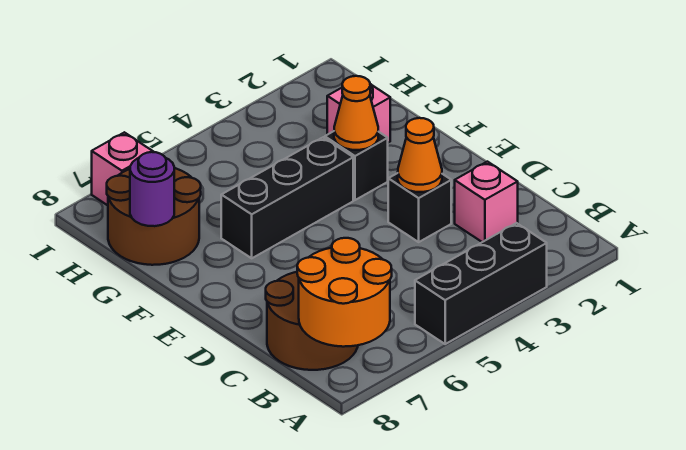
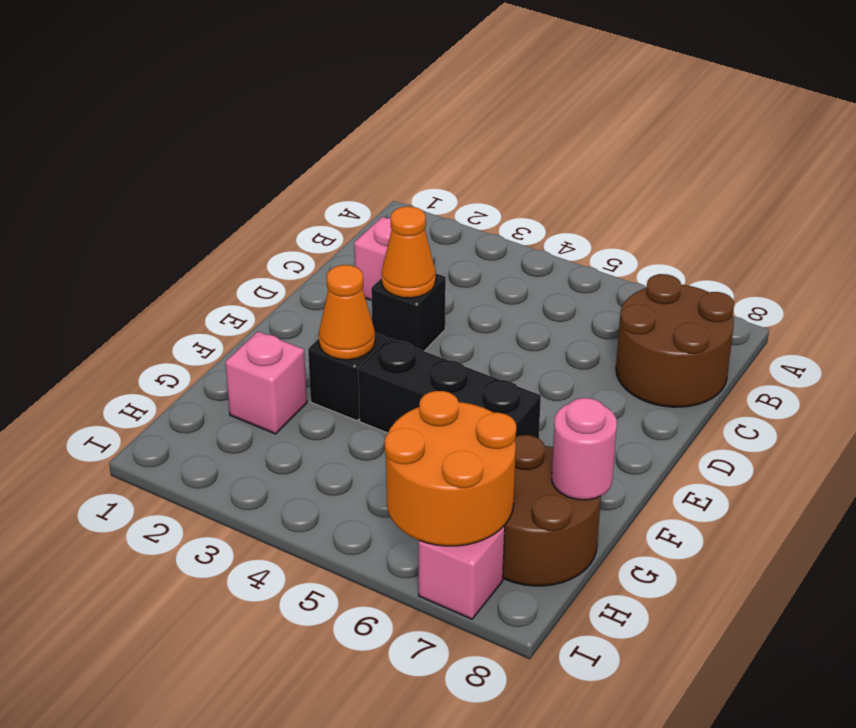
black brick A3:A5 level 1 -> none
orange round brick A7:B8 level 2 -> orange round brick H6:I7 level 2
purple round brick G8 level 2 -> pink round brick G8 level 2

